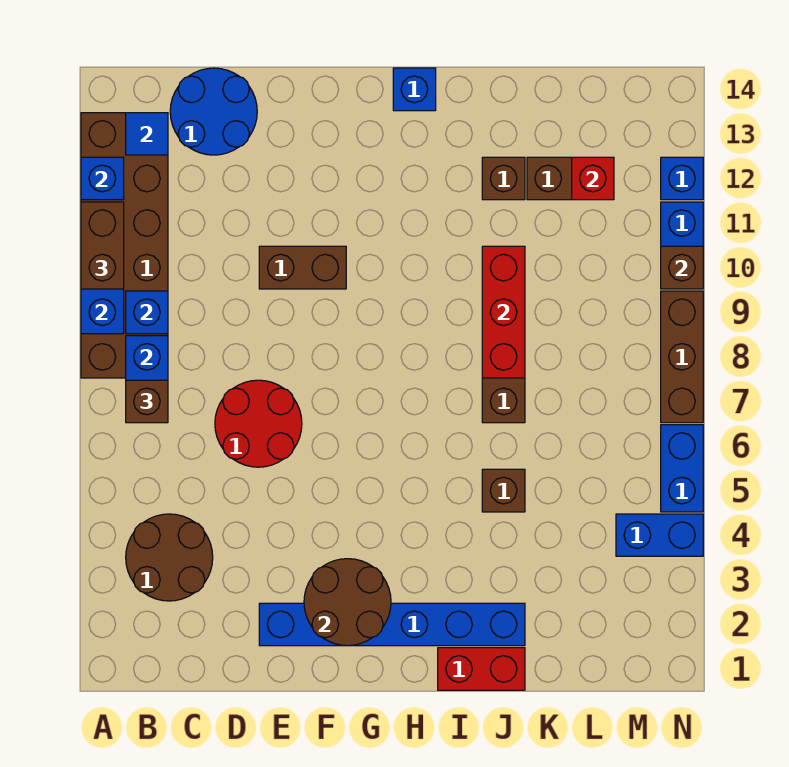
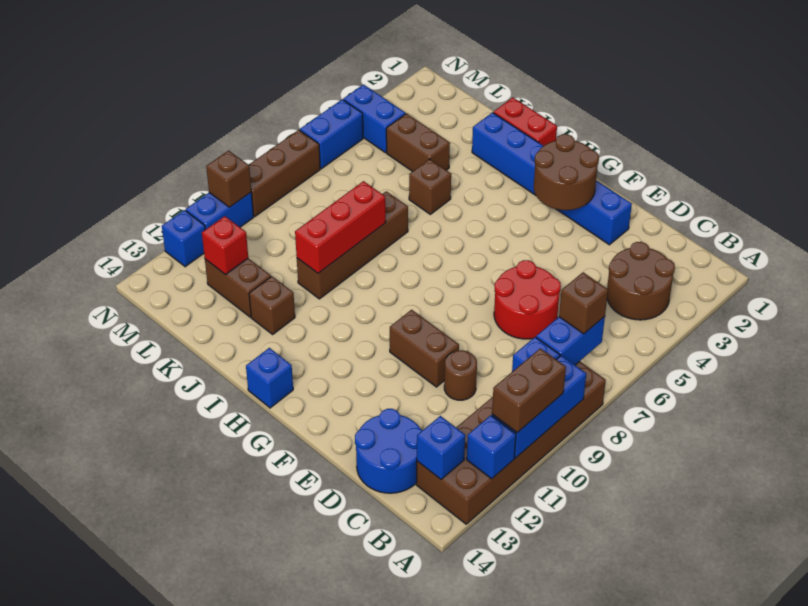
blue tile B13 level 2 -> blue brick B13 level 2
none -> brown round brick D10 level 1
none -> brown brick K4:L4 level 1

